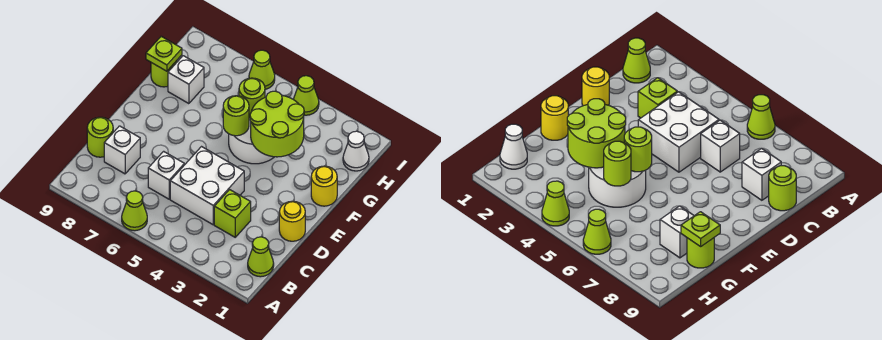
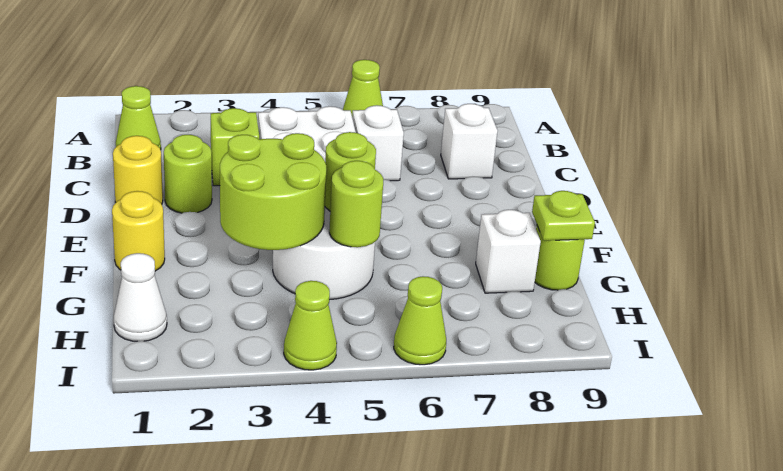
lime round brick C9 level 1 -> lime round brick D2 level 1

